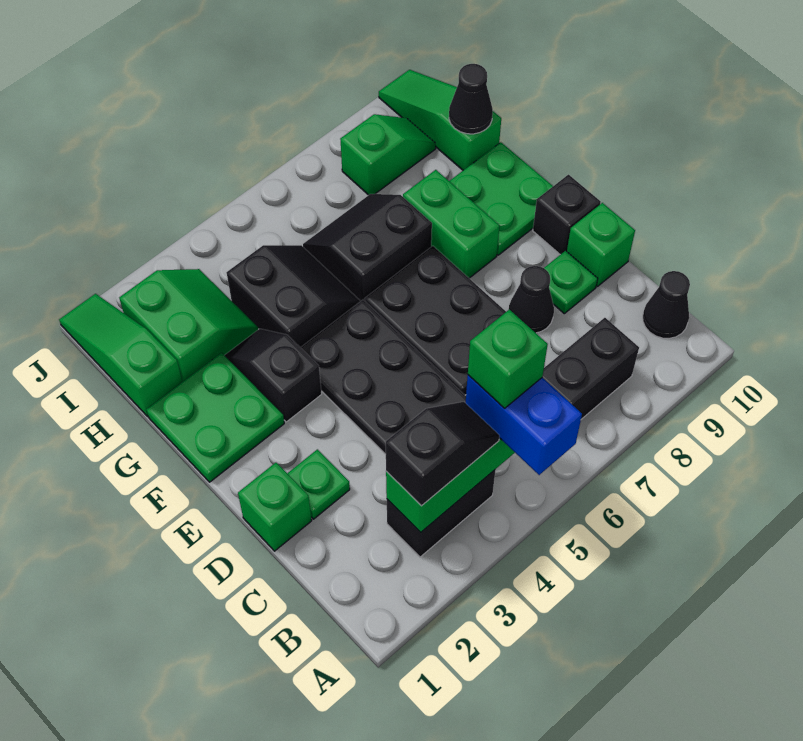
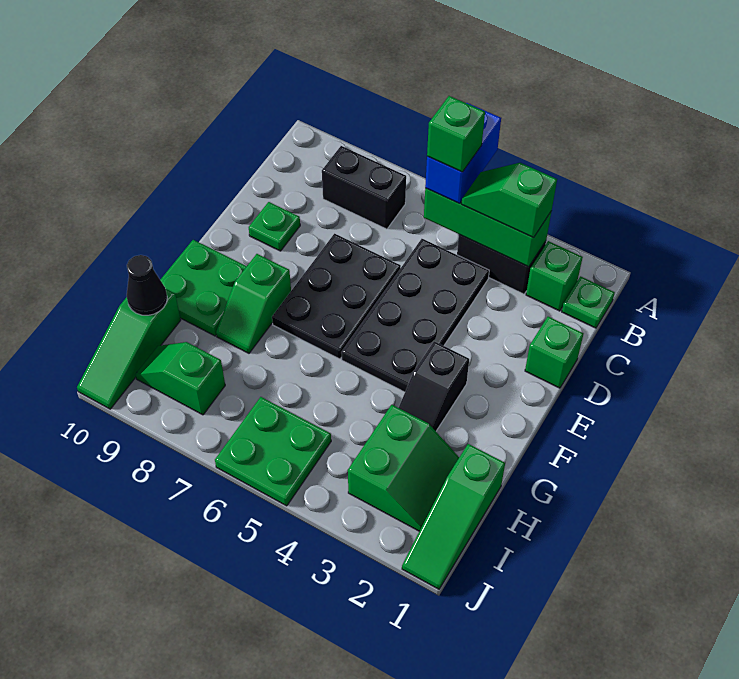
black slope B3:B4 level 3 top 3 -> green slope B3:B4 level 3 top 3
black cone B10 level 1 -> none
green plate D2 level 1 -> green plate B1 level 1
black cone D8 level 1 -> none
green brick D10 level 1 -> green brick B2 level 1
black brick E10 level 1 -> none
green plate F1:G2 level 1 -> green plate I5:J6 level 1
green brick F8:G8 level 1 -> green slope F8:G8 level 1 top F
black slope G4:H5 level 1 top 4 -> none
black slope G6:H7 level 1 top G -> none
green slope H2:I3 level 1 top 2 -> green slope H2:I3 level 1 top 3

